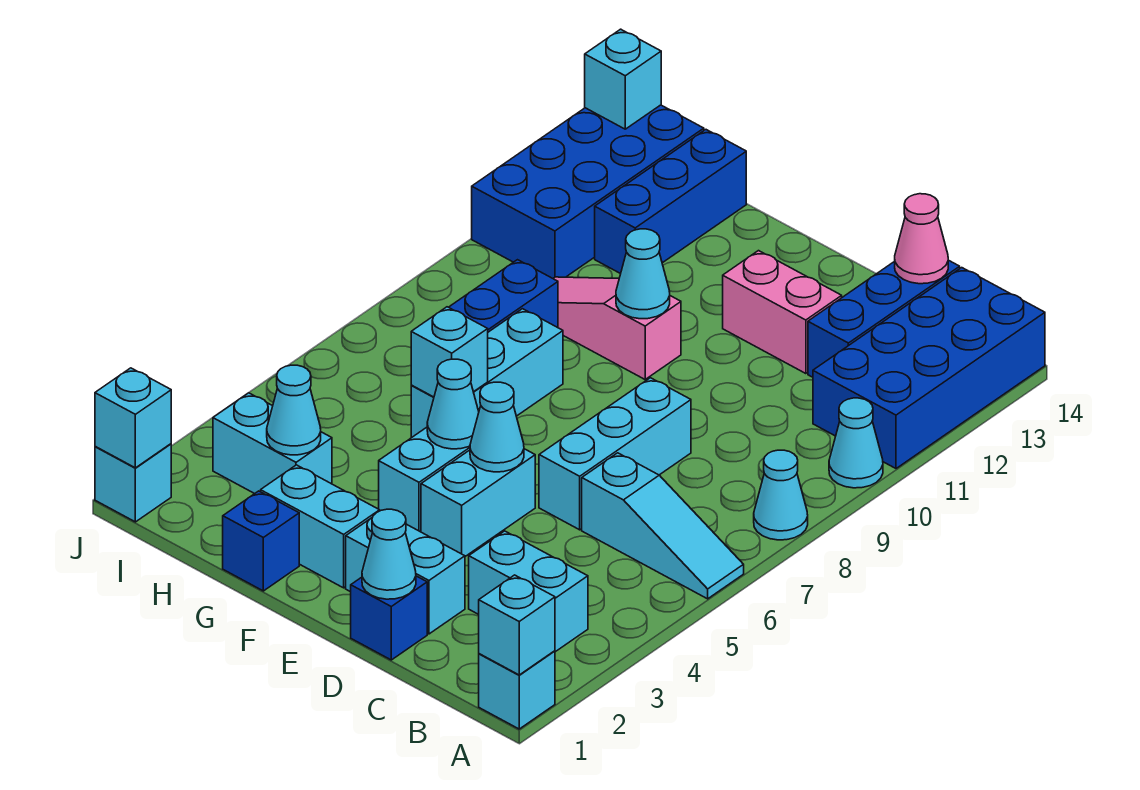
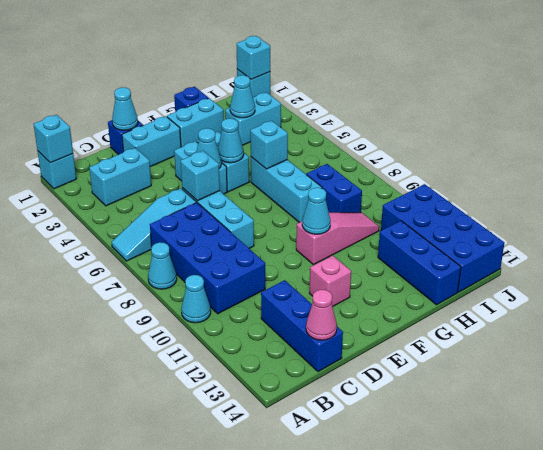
blue brick A11:B14 level 1 -> blue brick B7:C10 level 1
pink brick D12:E12 level 1 -> pink brick E12 level 1
cyan brick J14 level 2 -> cyan brick D6 level 2

